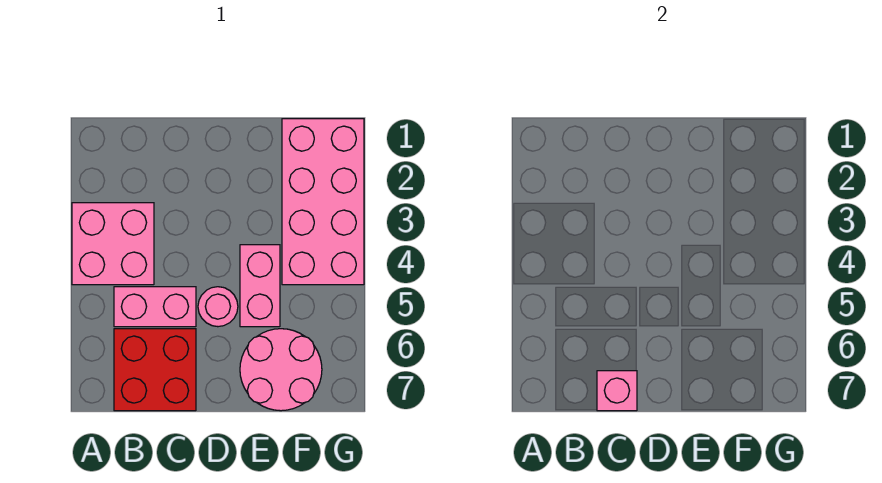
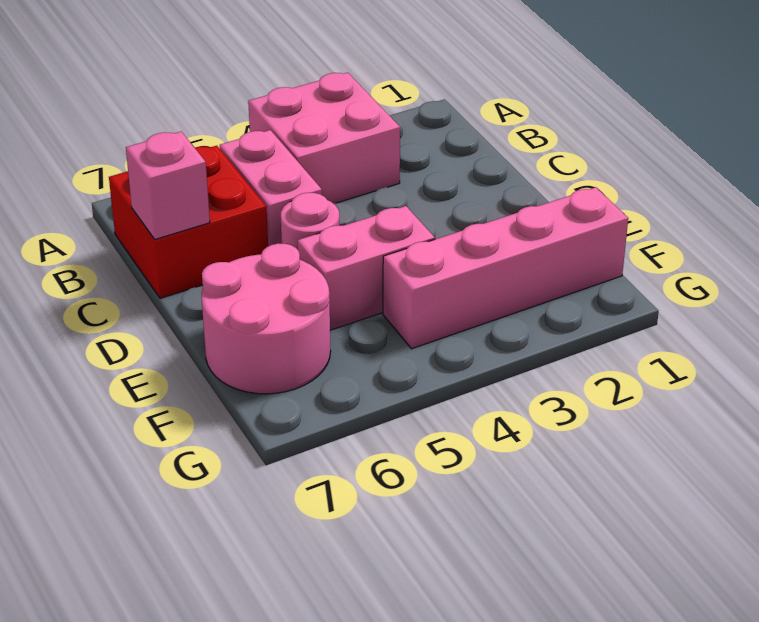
pink brick F1:G4 level 1 -> pink brick F1:F4 level 1

